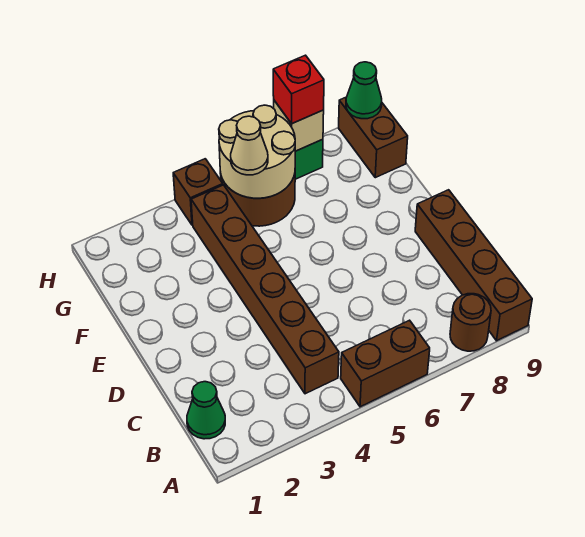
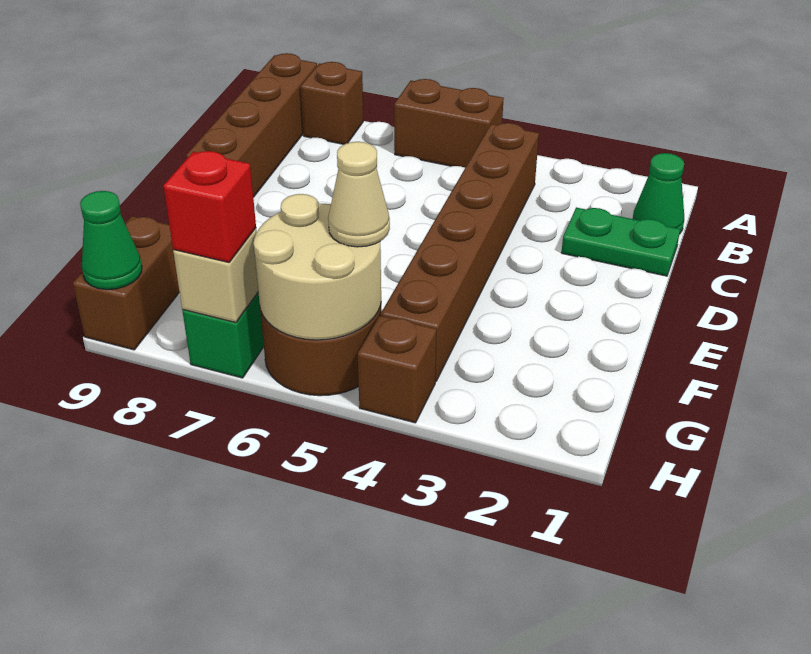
brown round brick A8 level 1 -> brown brick A8 level 1
none -> green plate C1:C2 level 1

